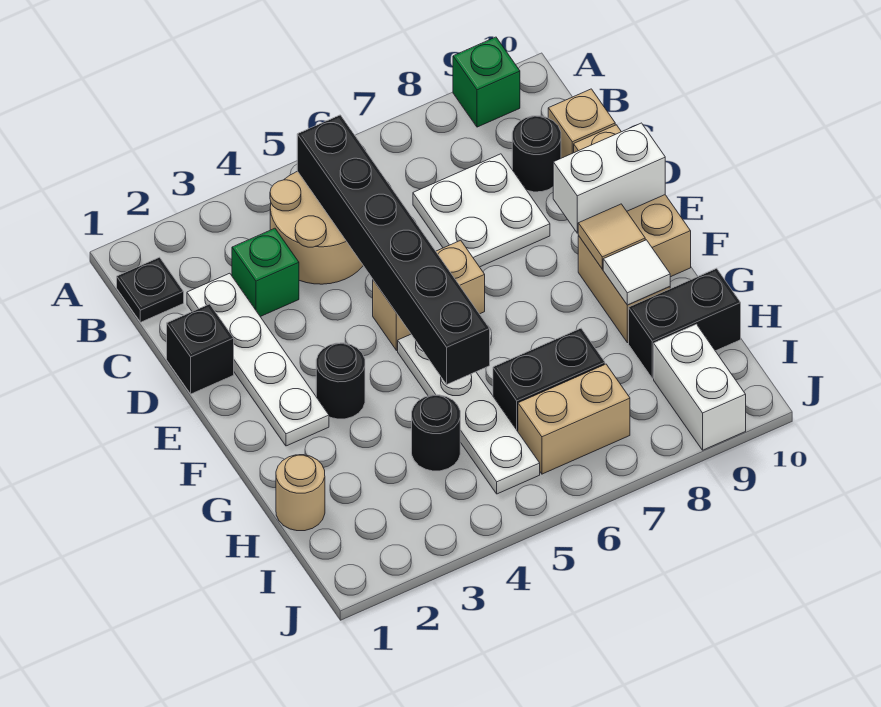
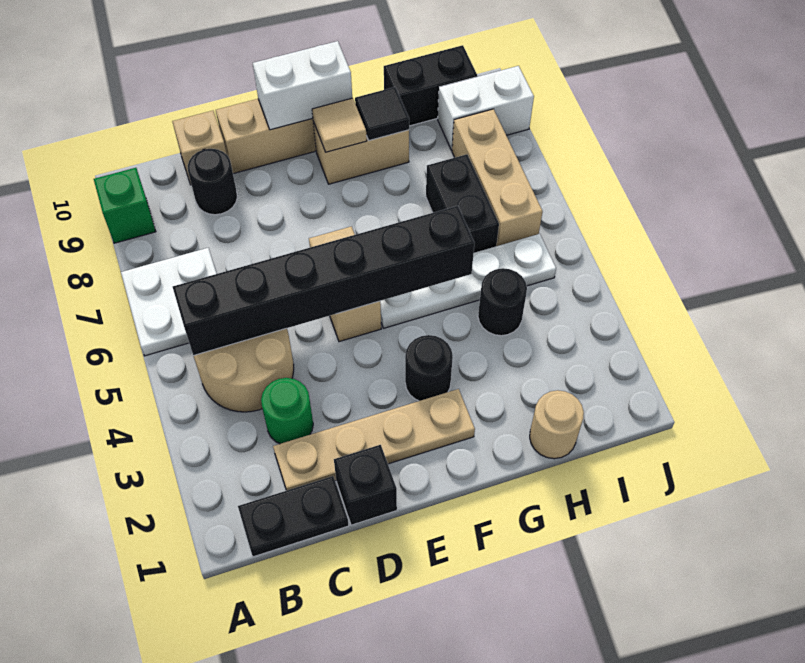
black plate B1 level 1 -> black plate B1:C1 level 1
white plate C2:F2 level 1 -> tan plate C2:F2 level 1
green brick C3 level 1 -> green round brick C3 level 1
white plate C7:D8 level 1 -> white plate A6:B7 level 1
white brick E9:E10 level 2 -> white brick E10:F10 level 2
white tile G9 level 2 -> black tile G9 level 2
black brick H9:H10 level 1 -> black brick H10:I10 level 1
tan brick I6:I7 level 1 -> tan brick I6:I8 level 1

